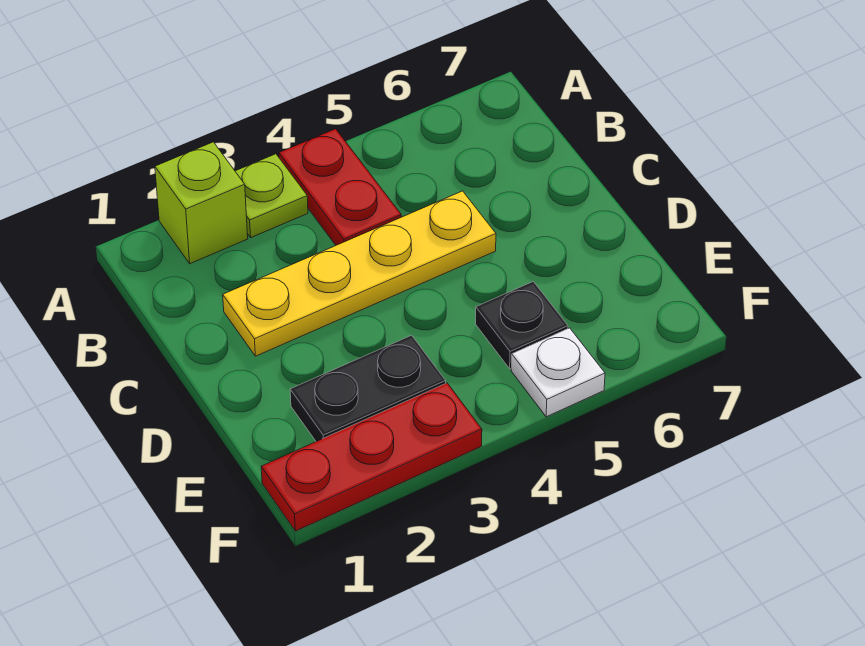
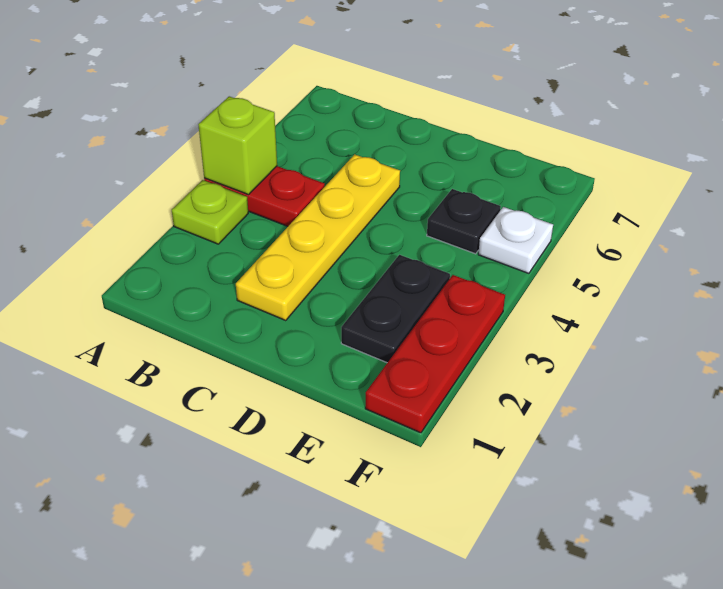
lime brick A2 level 1 -> lime brick A4 level 2

